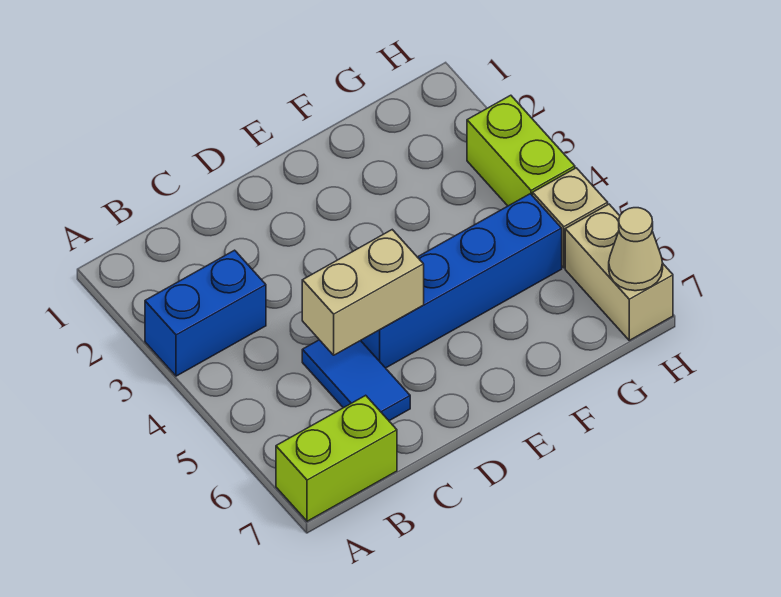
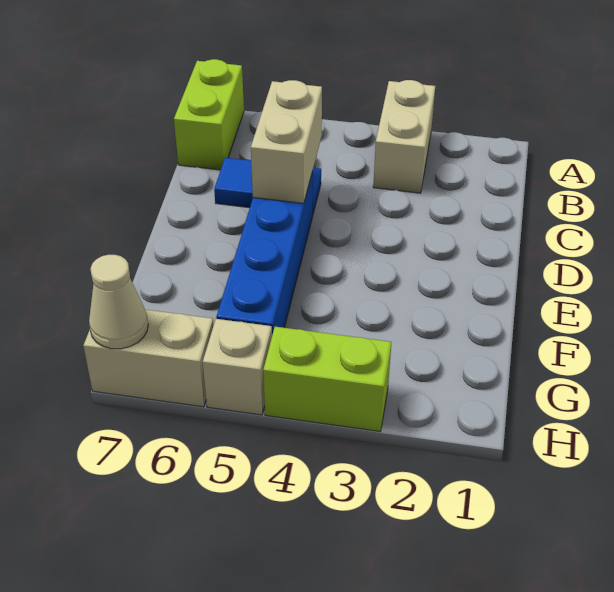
blue brick A3:B3 level 1 -> tan brick A3:B3 level 1

